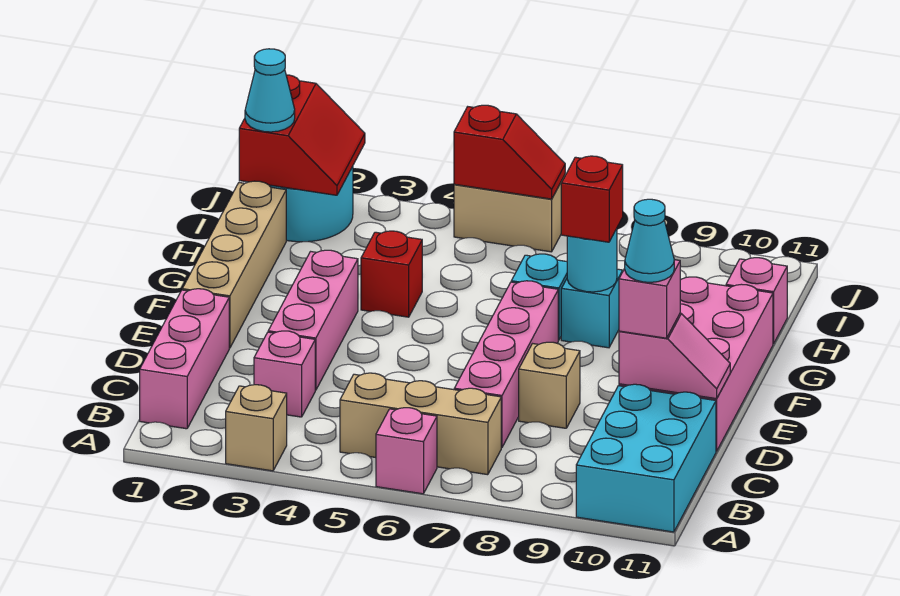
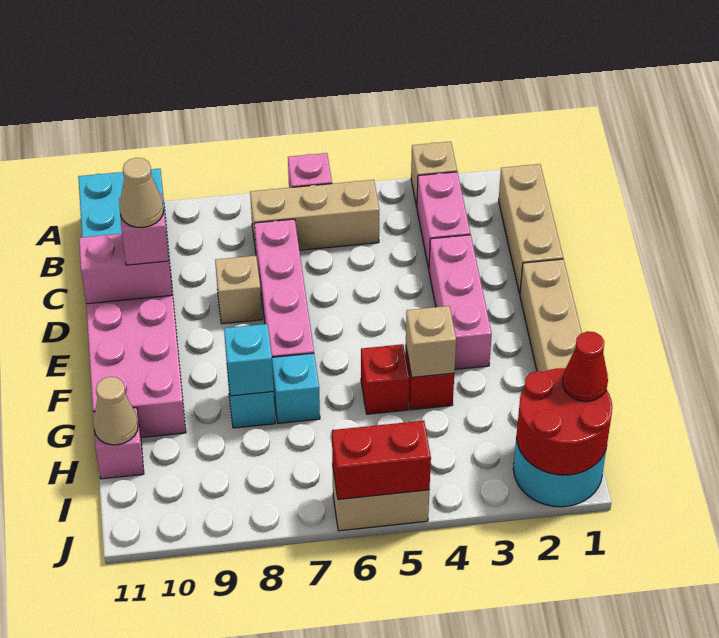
pink brick B1:D1 level 1 -> tan brick B1:D1 level 1
pink brick C3 level 1 -> pink brick B3:C3 level 1
pink slope D10:D11 level 2 top 10 -> pink brick D10:D11 level 2
cyan cone D10 level 4 -> tan cone D10 level 4
none -> tan brick G4 level 2
cyan round brick G8 level 2 -> cyan brick G8 level 2
red brick G8 level 3 -> red brick G5 level 1
none -> tan cone H11 level 2
red slope I1:J2 level 2 top 1 -> red round brick I1:J2 level 2
cyan cone I1 level 3 -> red cone I1 level 3
red slope J5:J6 level 2 top 5 -> red brick J5:J6 level 2

